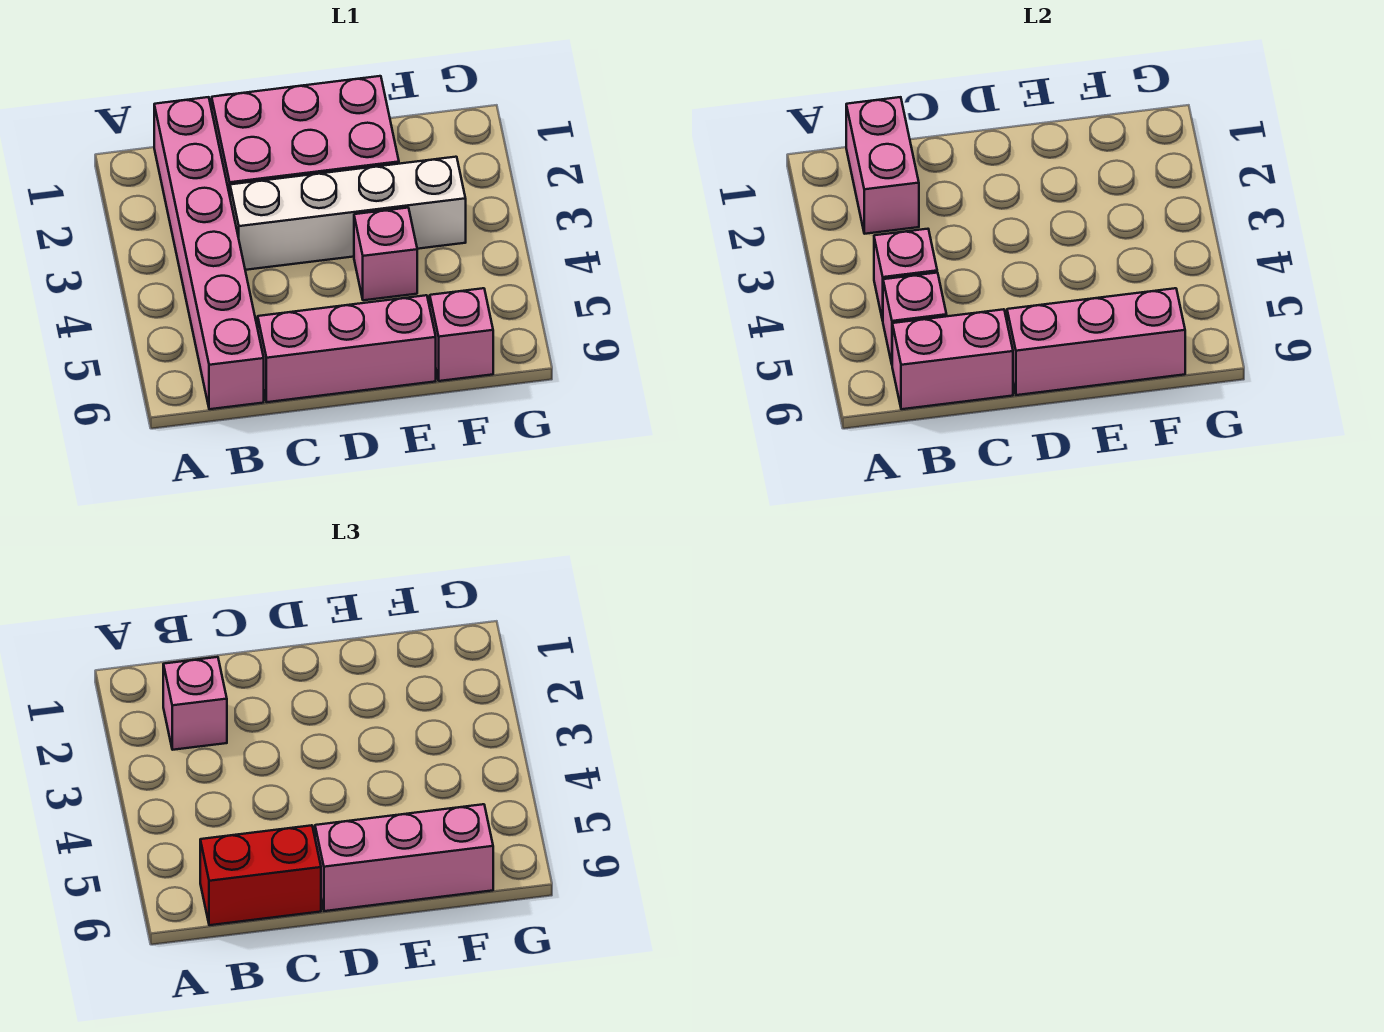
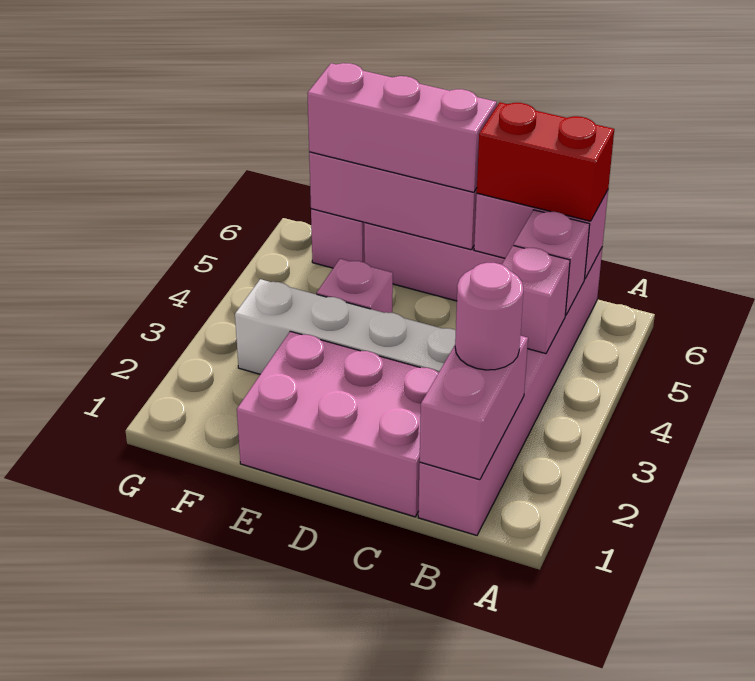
pink brick B2 level 3 -> pink round brick B2 level 3

